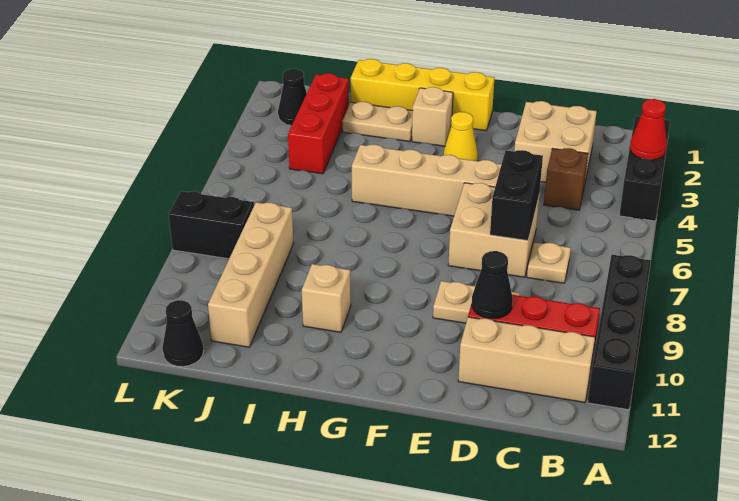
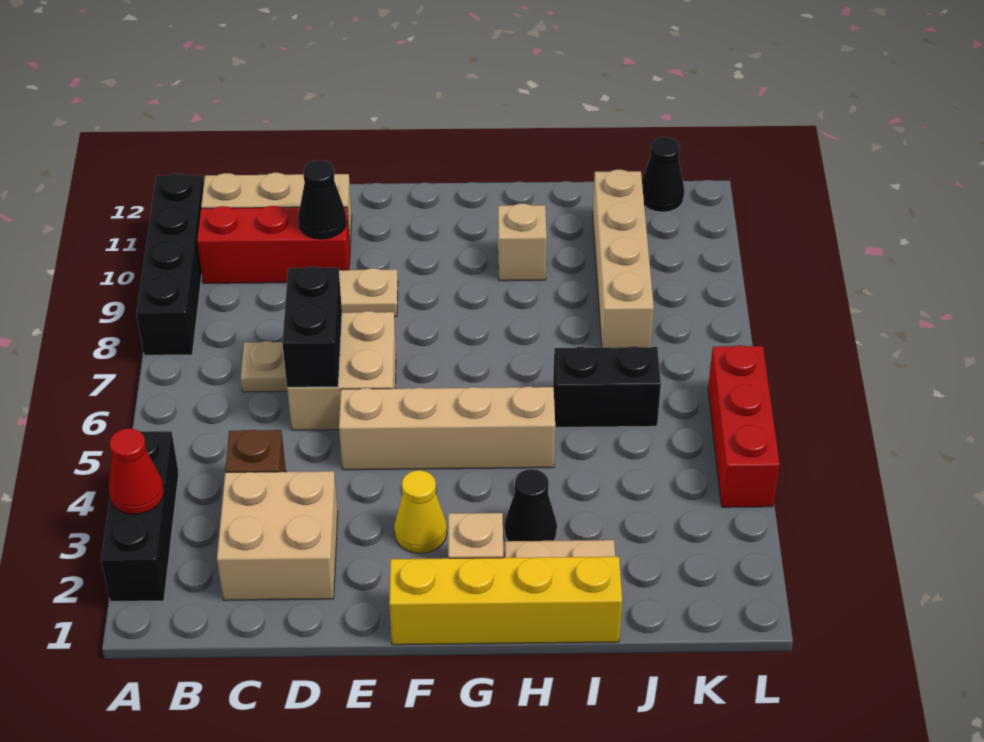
red brick J2:J4 level 1 -> red brick L4:L6 level 1
black cone K2 level 1 -> black cone H3 level 1
black brick K8:L8 level 1 -> black brick I6:J6 level 1

